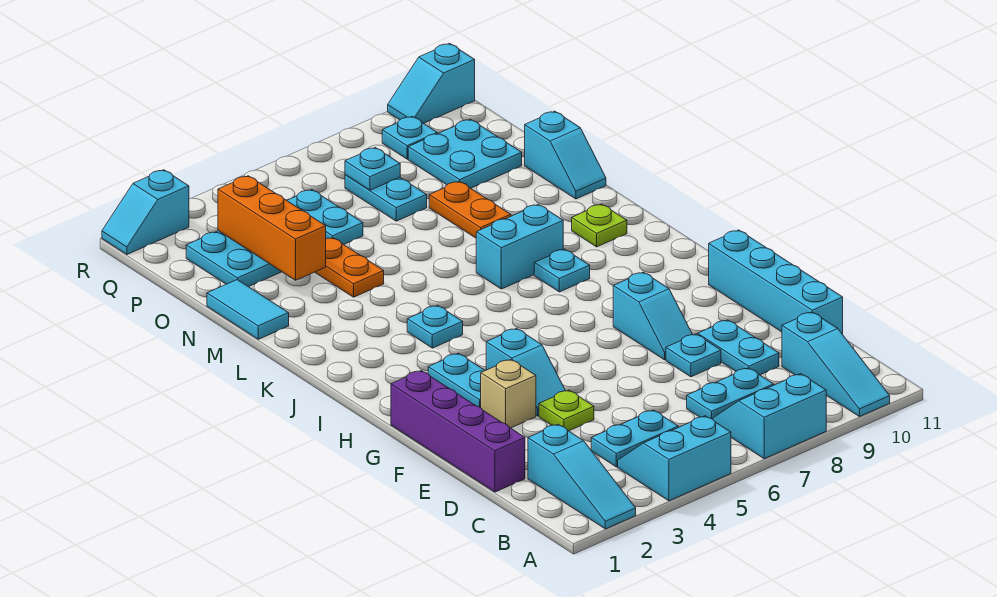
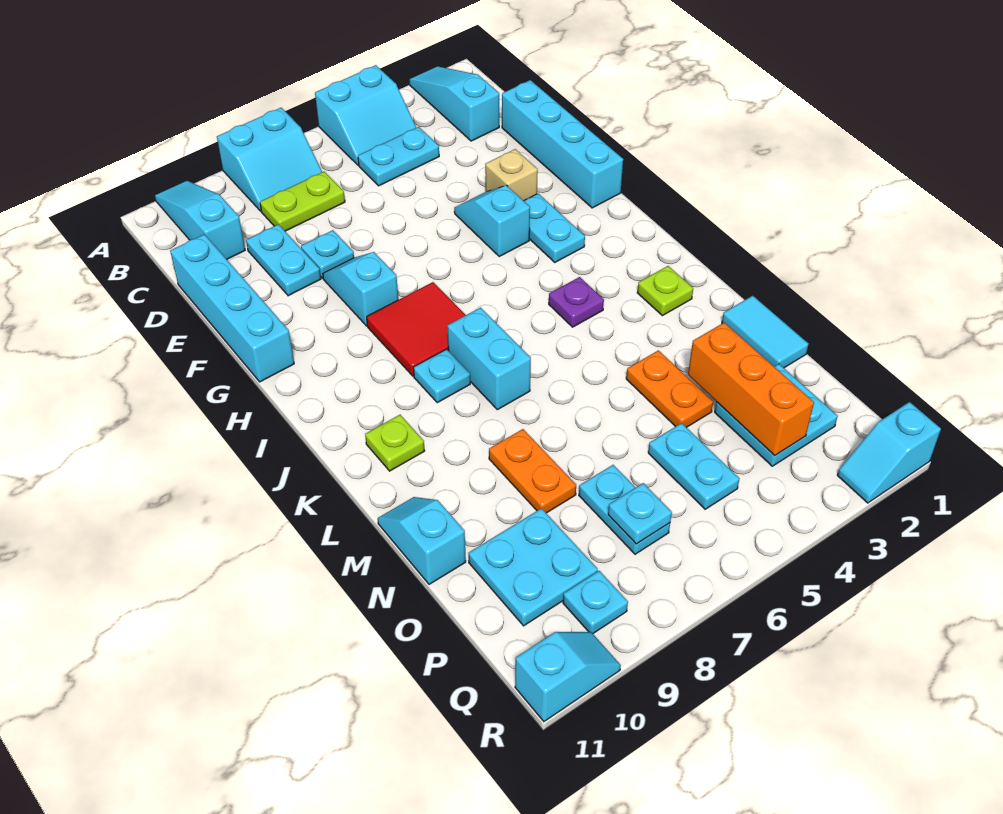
cyan plate C7:C8 level 1 -> lime plate C7:C8 level 1
purple brick D1:G1 level 1 -> cyan brick D1:G1 level 1
lime plate E4 level 1 -> lime plate K2 level 1
none -> red tile H7:I8 level 1
cyan plate J4 level 1 -> purple plate J4 level 1
cyan brick K7:K8 level 1 -> cyan brick J7:K7 level 1
cyan slope R1:R2 level 1 top 2 -> cyan slope R1:R2 level 1 top 1

